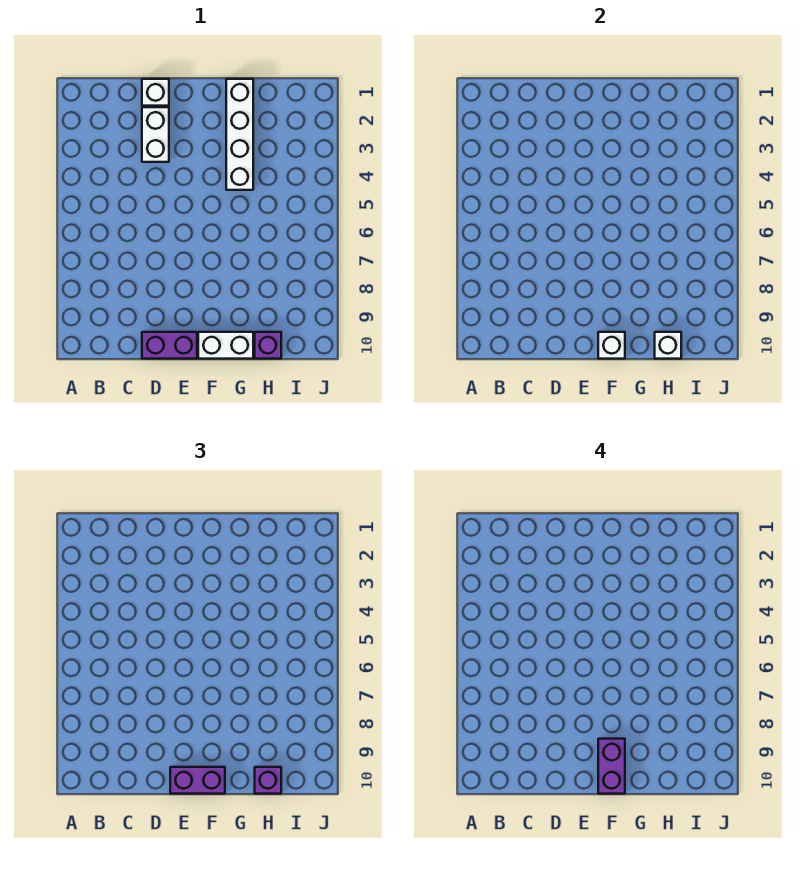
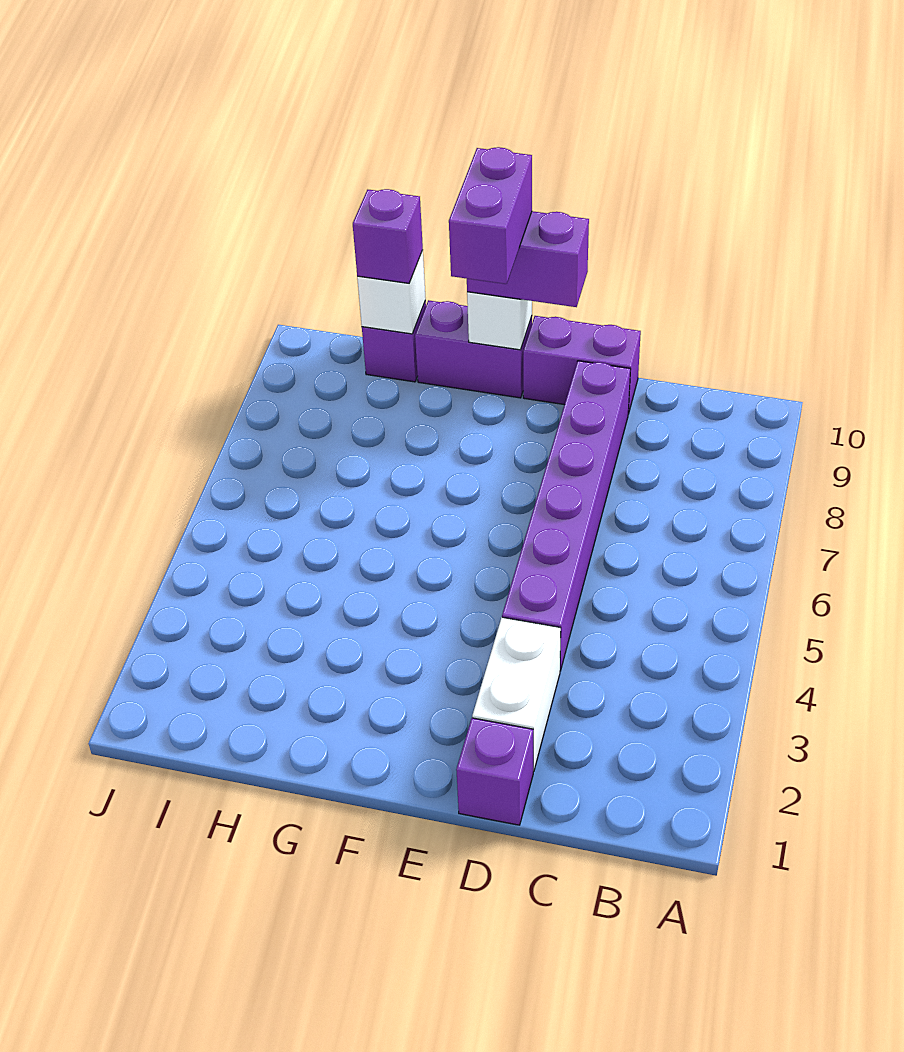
white brick D1 level 1 -> purple brick D1 level 1
none -> purple brick D4:D9 level 1
white brick F10:G10 level 1 -> purple brick F10:G10 level 1
white brick G1:G4 level 1 -> none

